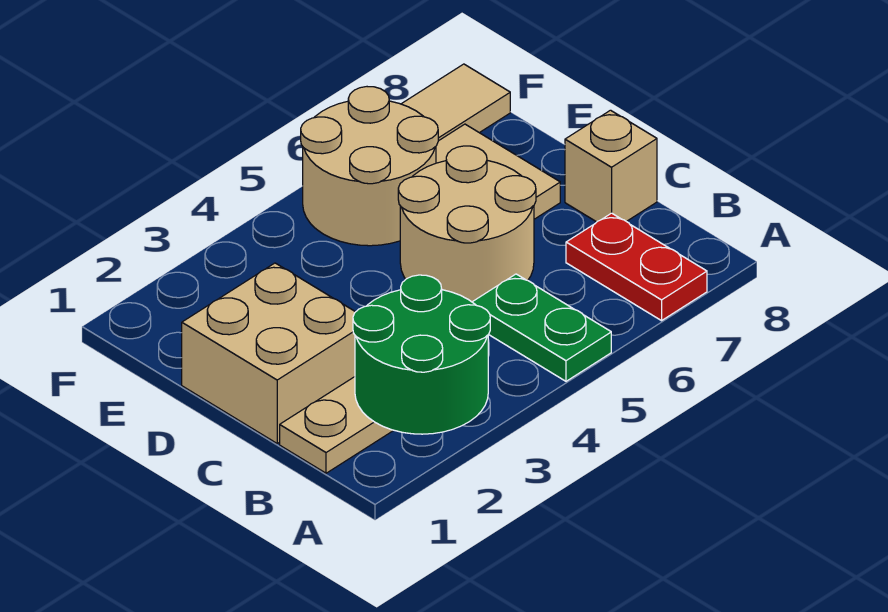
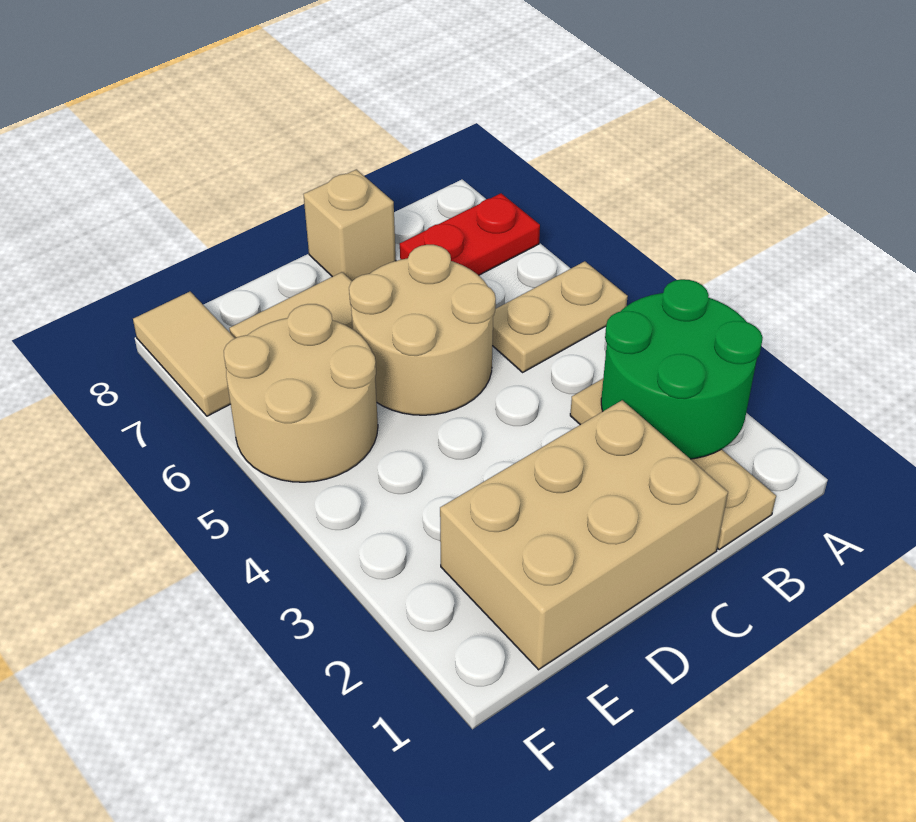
green plate A5:B5 level 1 -> tan plate A5:B5 level 1
tan brick C1:D2 level 1 -> tan brick C1:E2 level 1

